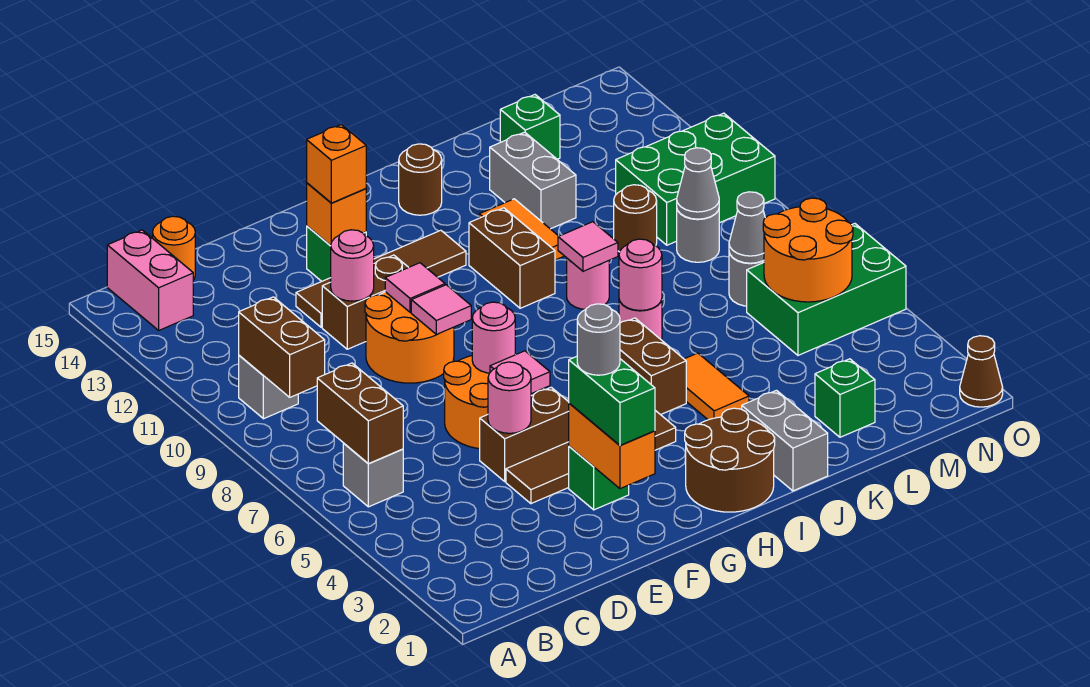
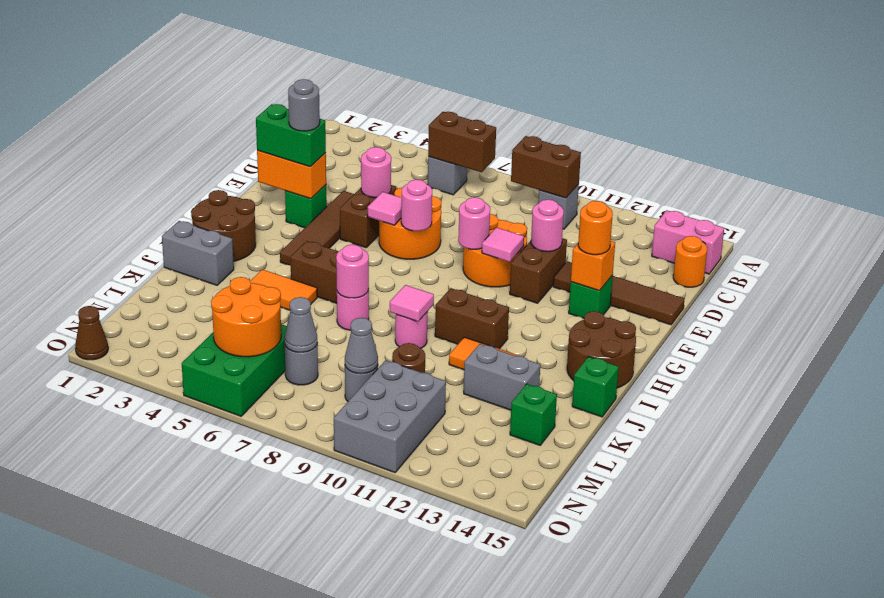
brown tile E12:H12 level 1 -> brown tile E12:E15 level 1
pink tile F9 level 2 -> pink round brick F9 level 2
orange brick F13 level 3 -> orange round brick F13 level 3
brown round brick I14 level 1 -> brown round brick H14:I15 level 1
green brick L2 level 1 -> green brick J15 level 1
green brick M10:O11 level 1 -> grey brick M10:O11 level 1

